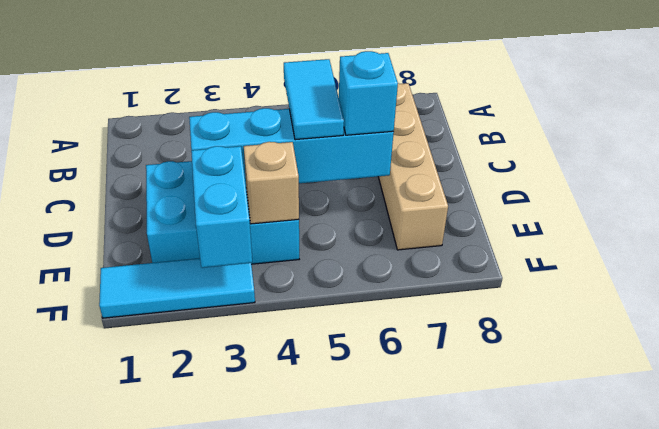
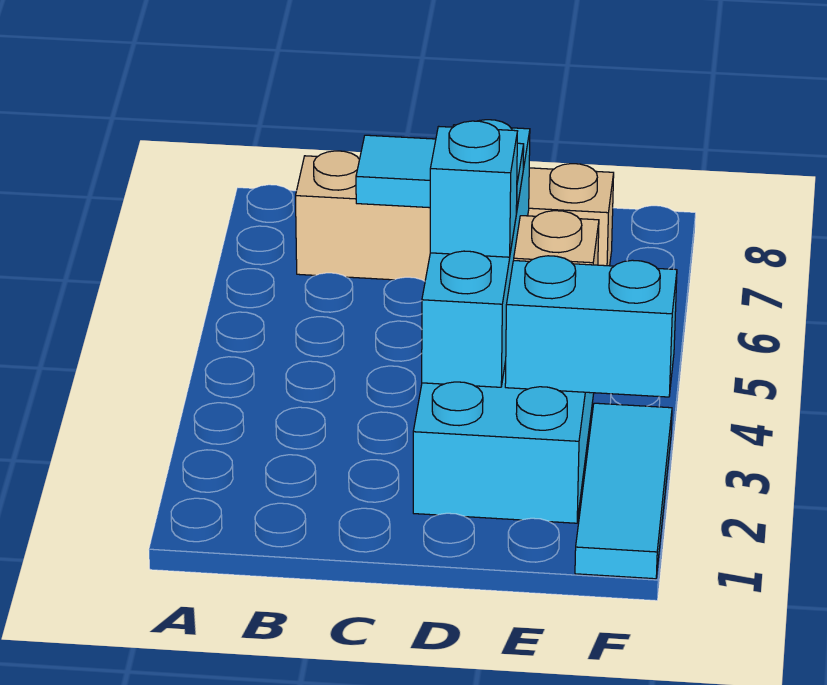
cyan brick D6 level 3 -> cyan brick D4 level 3

